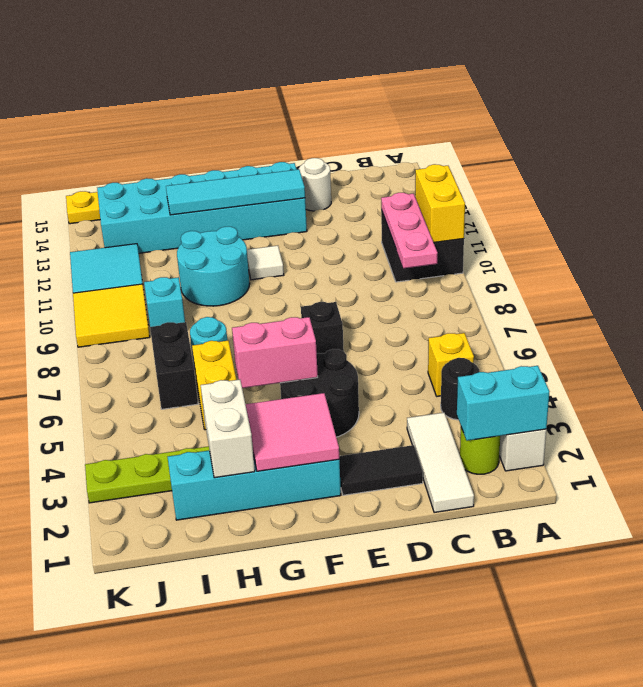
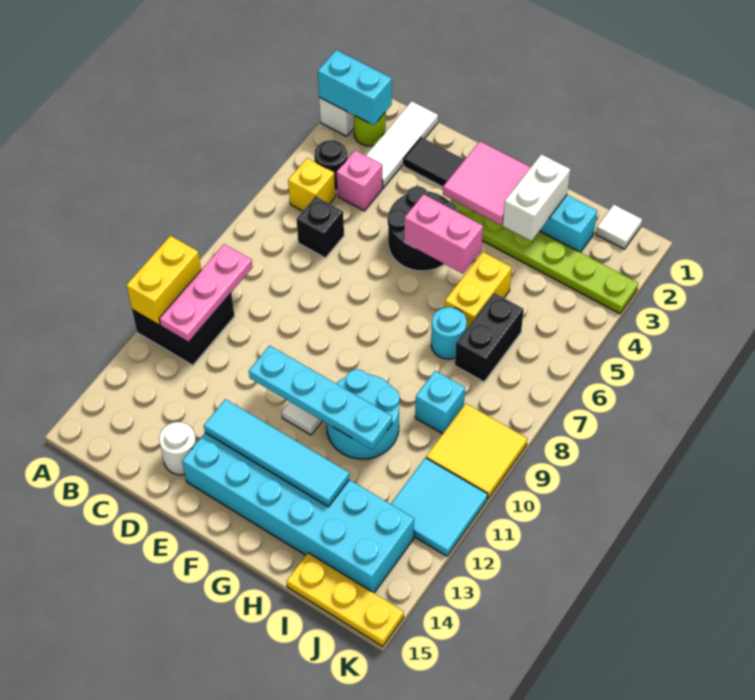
none -> pink brick C4 level 1
black brick E7 level 1 -> black brick C6 level 1
none -> cyan plate E11:H11 level 2
none -> white tile J1 level 1

